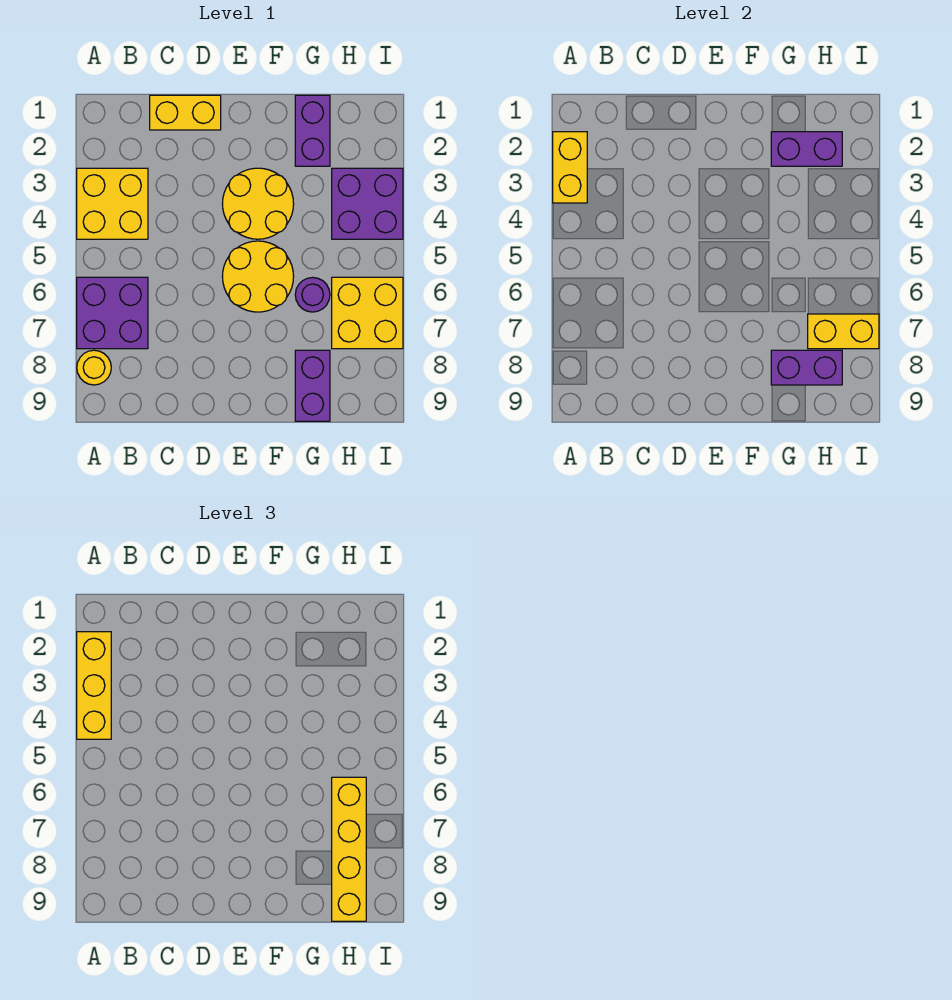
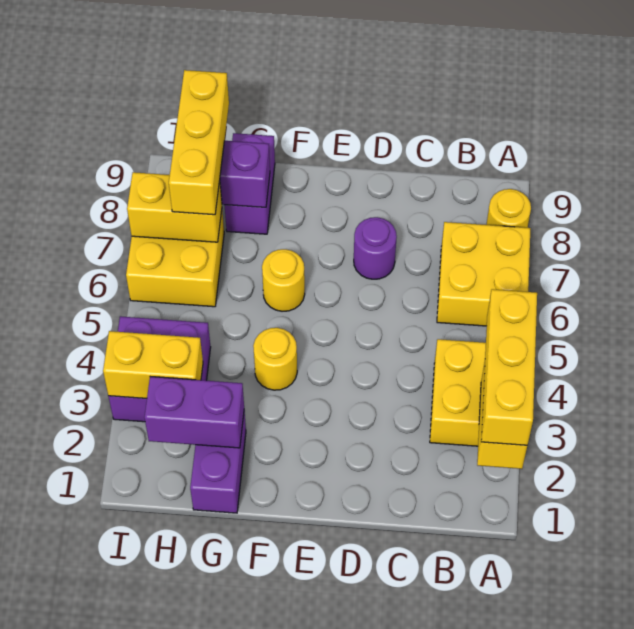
purple brick A6:B7 level 1 -> yellow brick A6:B7 level 1
yellow brick C1:D1 level 1 -> yellow brick H3:I3 level 2
yellow round brick E3:F4 level 1 -> yellow round brick F4 level 1
yellow round brick E5:F6 level 1 -> yellow round brick F6 level 1
purple round brick G6 level 1 -> purple round brick D7 level 1
yellow brick H6:H9 level 3 -> yellow brick H7:H9 level 3

